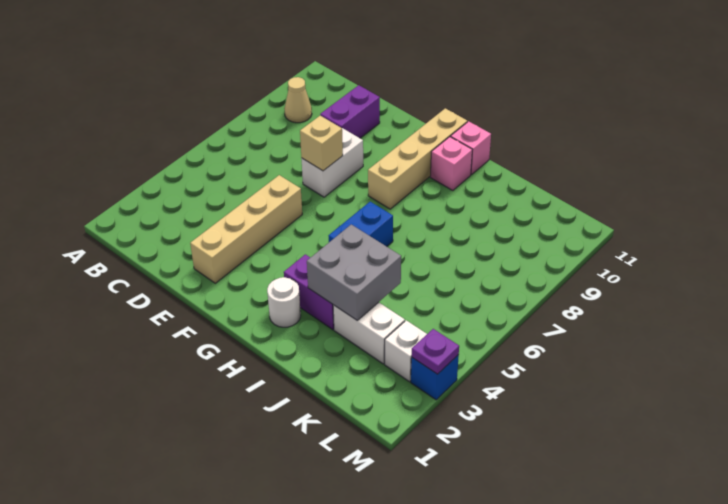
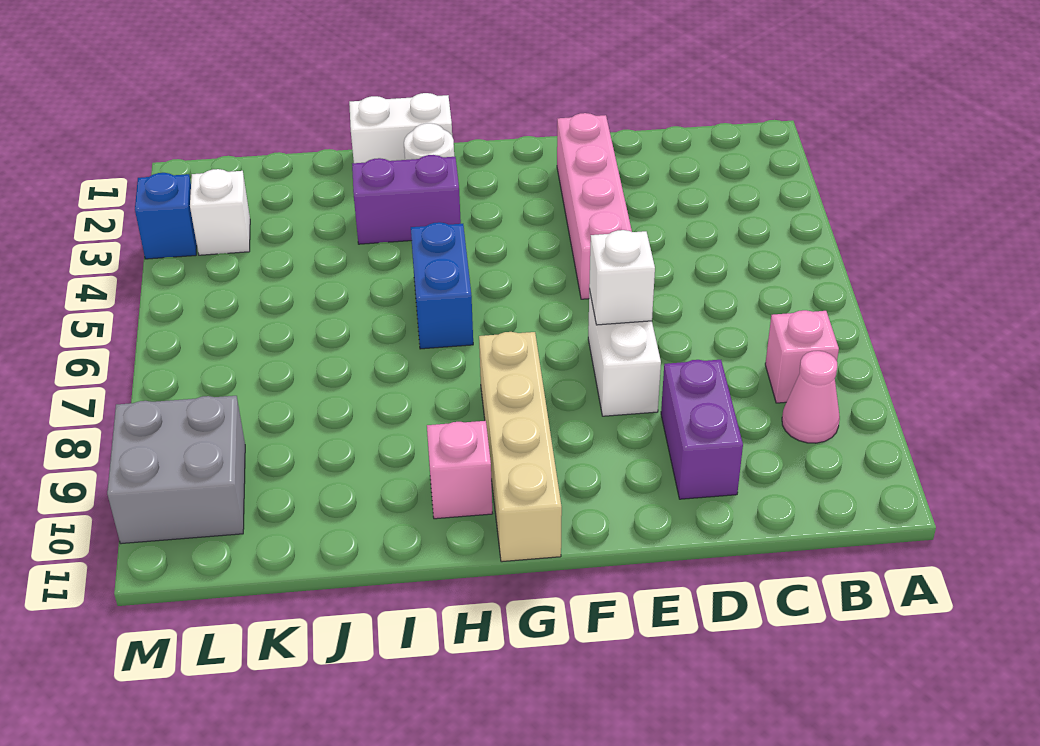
tan cone B9 level 1 -> pink cone B9 level 1
tan brick E2:E5 level 1 -> pink brick E2:E5 level 1
tan brick E7 level 2 -> white brick E7 level 2
pink brick H11 level 1 -> pink brick B8 level 1
grey brick I3:J4 level 2 -> grey brick L9:M10 level 1
white brick J3:K3 level 1 -> white brick H1:I1 level 1
purple plate M3 level 2 -> none

